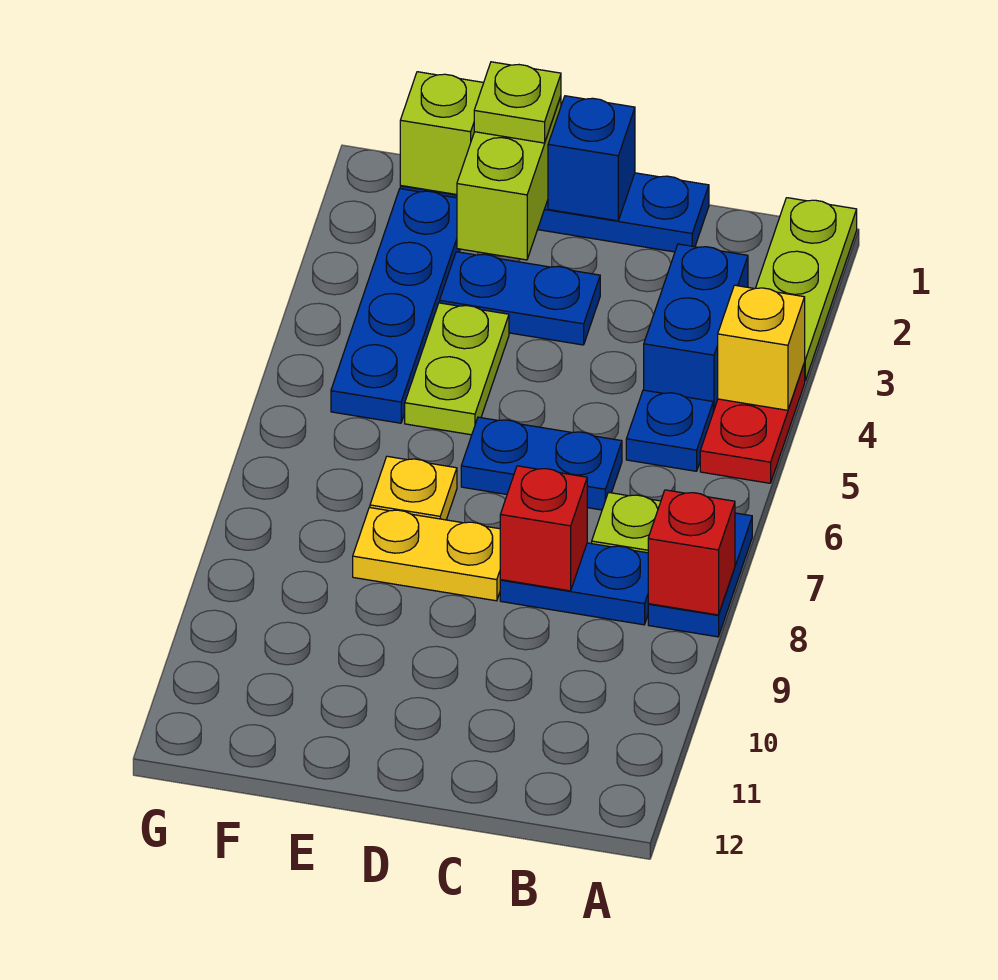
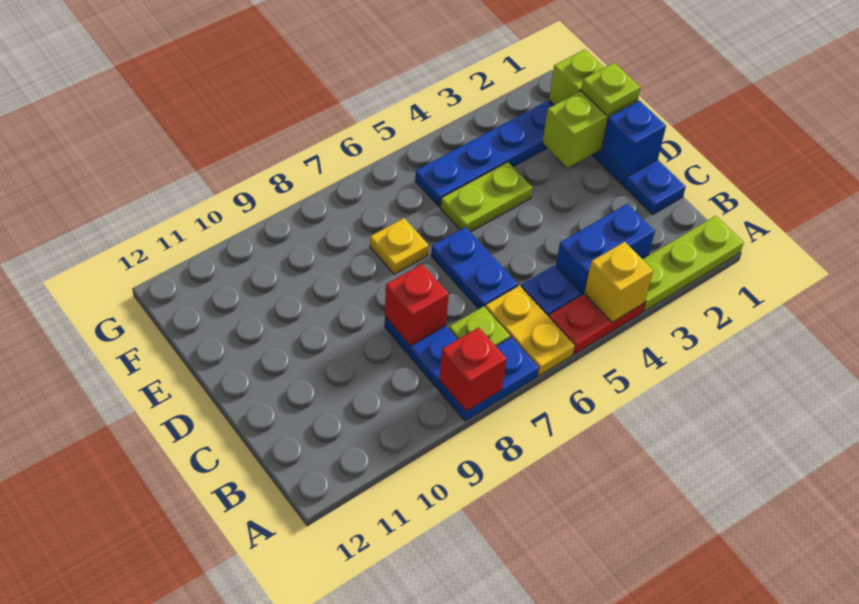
blue plate D3:E3 level 1 -> none
yellow plate D8:E8 level 1 -> yellow plate A6:B6 level 1

